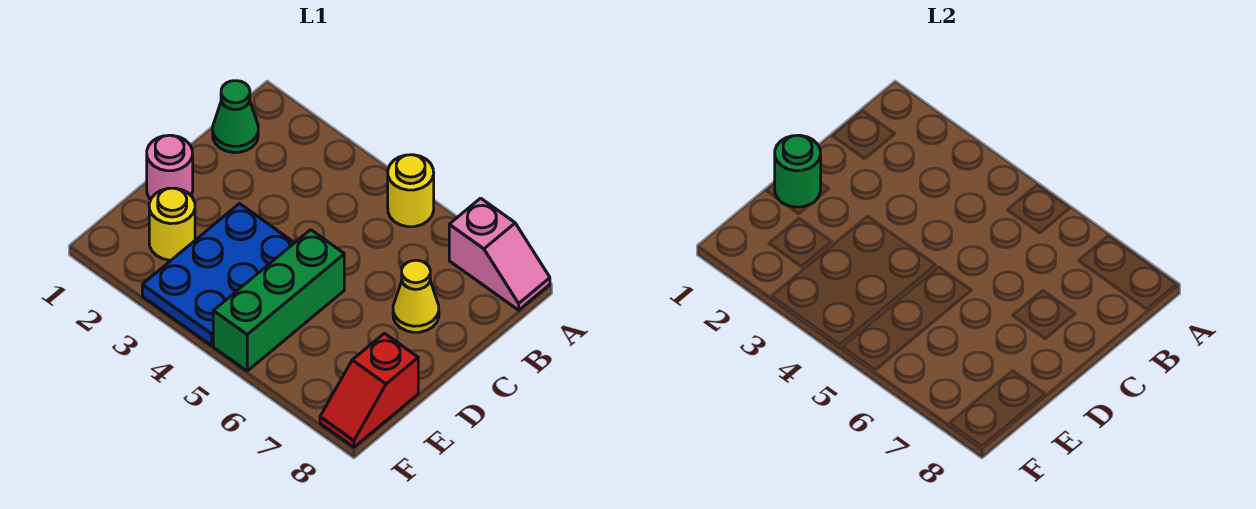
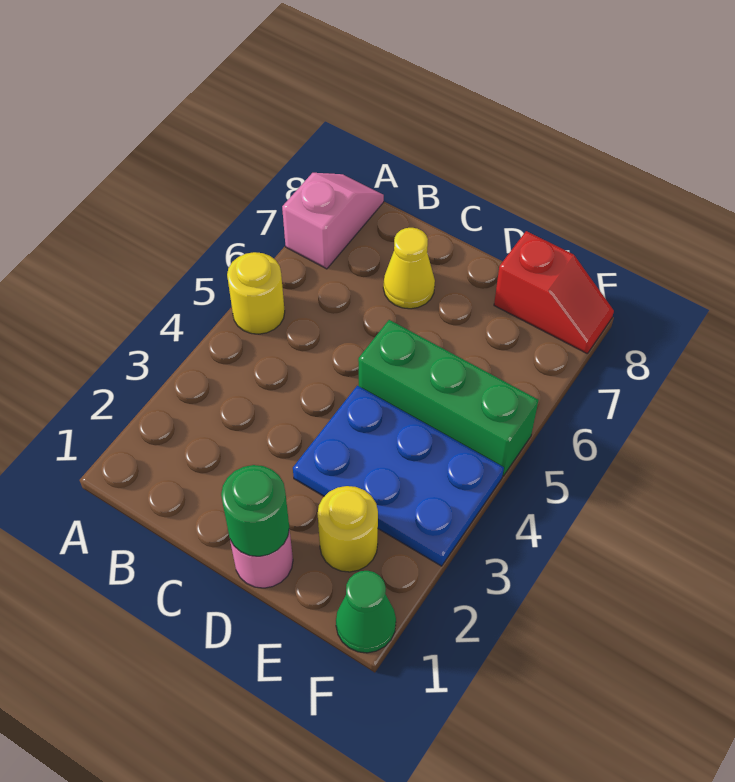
green cone B1 level 1 -> green cone F1 level 1

